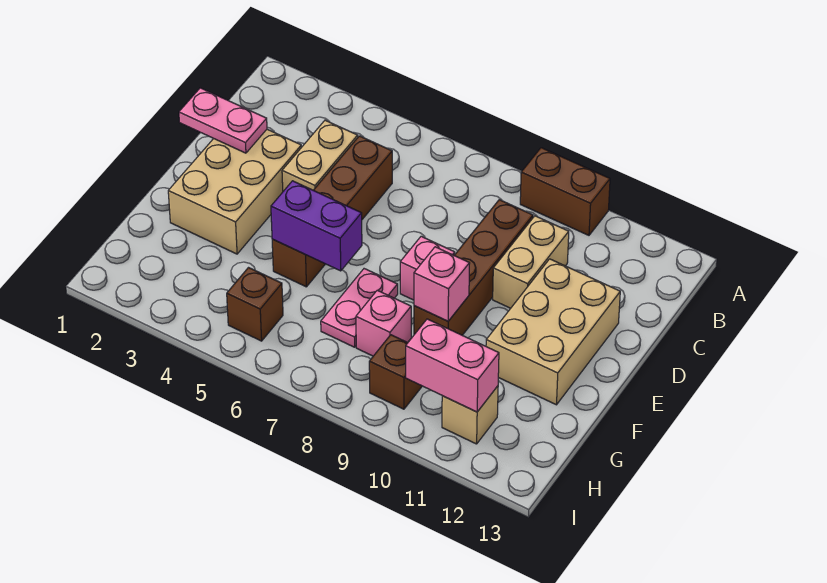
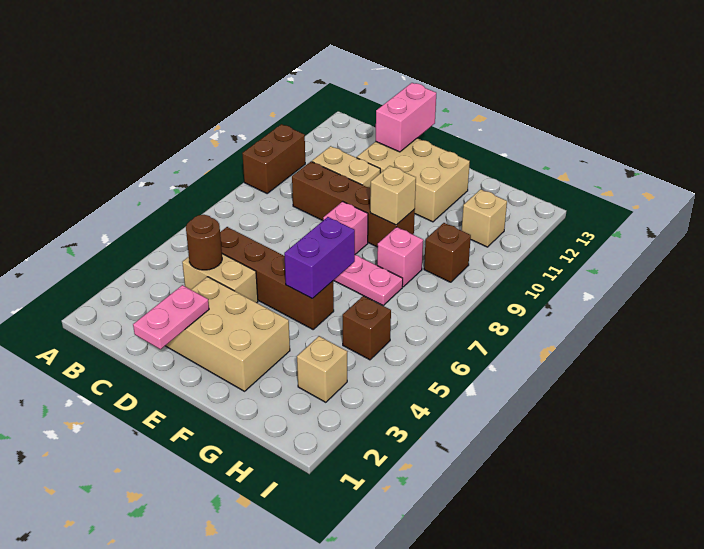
none -> brown round brick C4 level 2
pink brick F9 level 2 -> tan brick F9 level 2
none -> tan brick H3 level 1
pink brick H10:H11 level 2 -> pink brick D12:D13 level 2

